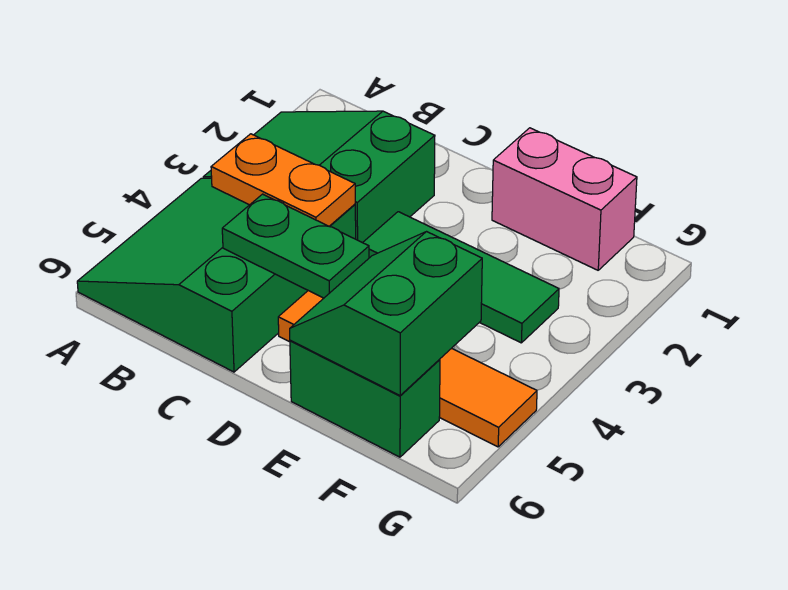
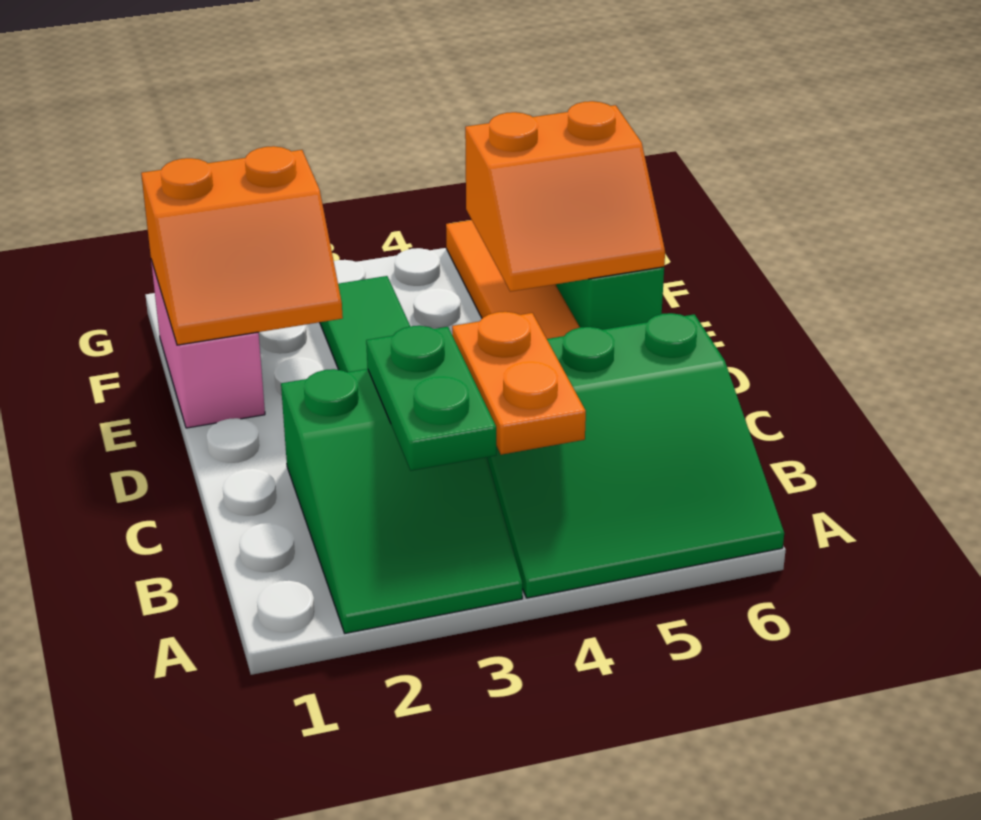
green plate C5:D5 level 2 -> green plate B3:C3 level 2
none -> orange slope E1:F2 level 2 top F
green slope E5:F6 level 2 top F -> orange slope E5:F6 level 2 top F

